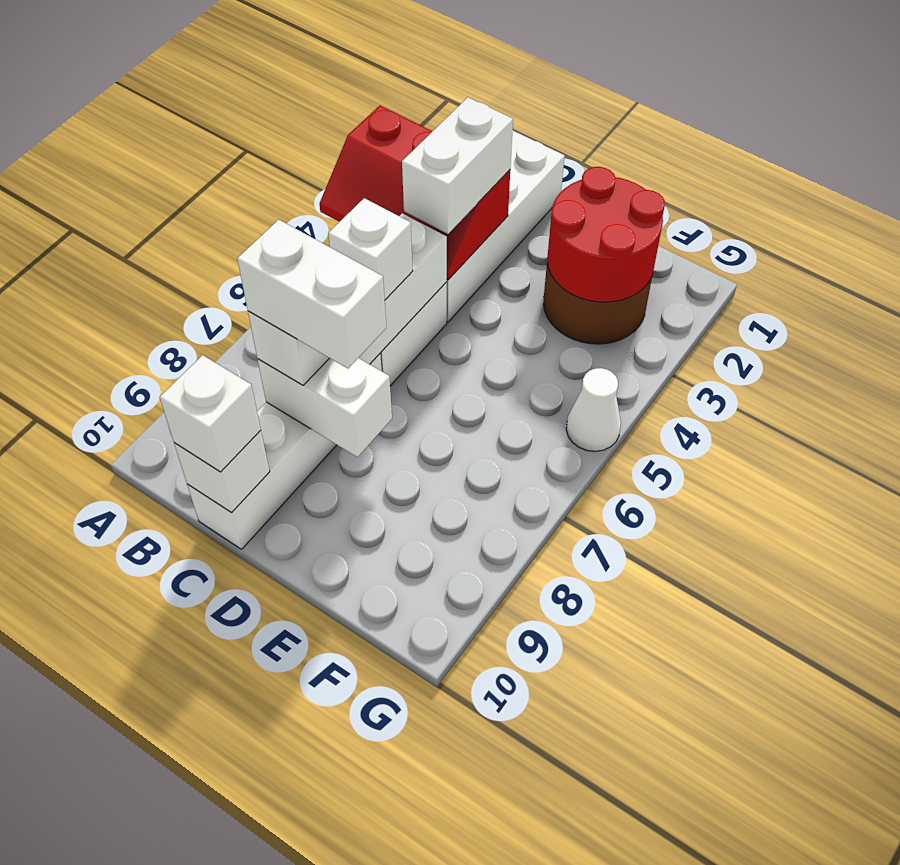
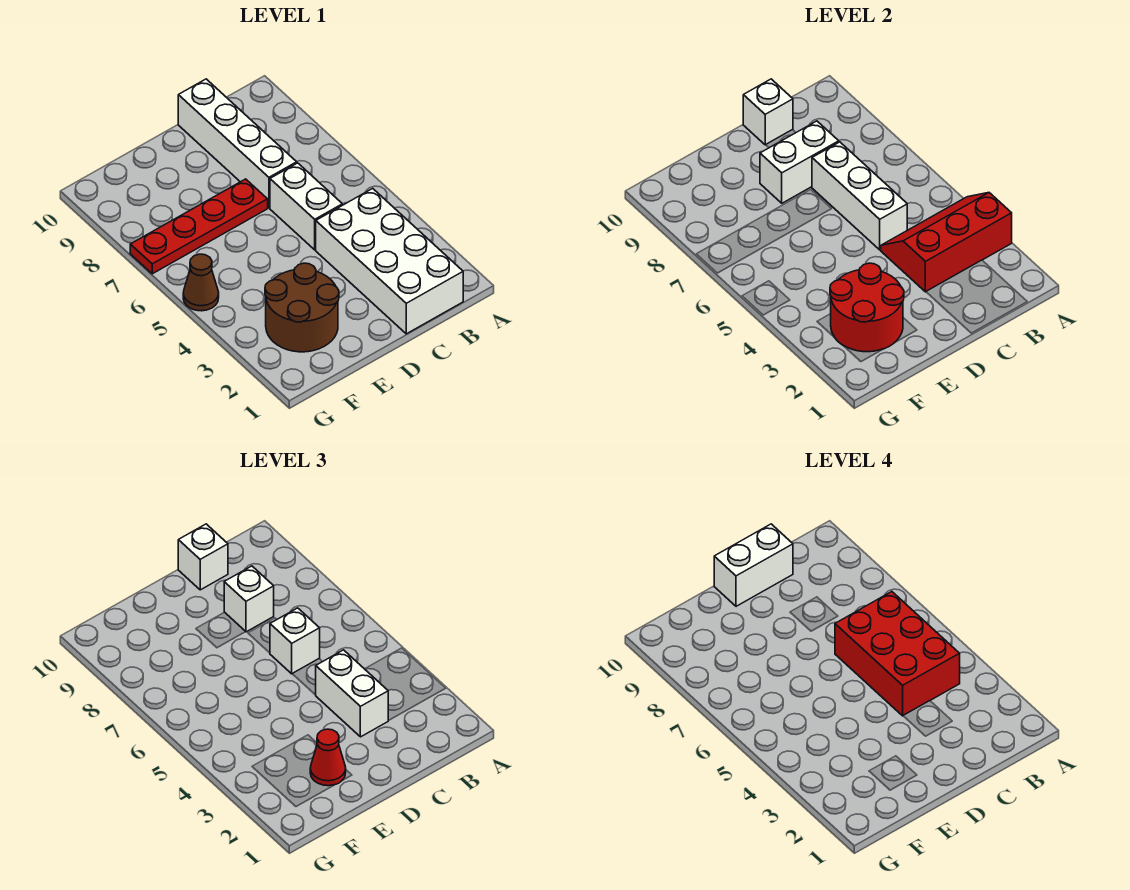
none -> red brick B4:C6 level 4
white brick C8:D8 level 4 -> white brick C10:D10 level 4
none -> red plate D7:G7 level 1
none -> red cone E2 level 3
white cone G5 level 1 -> brown cone G5 level 1

